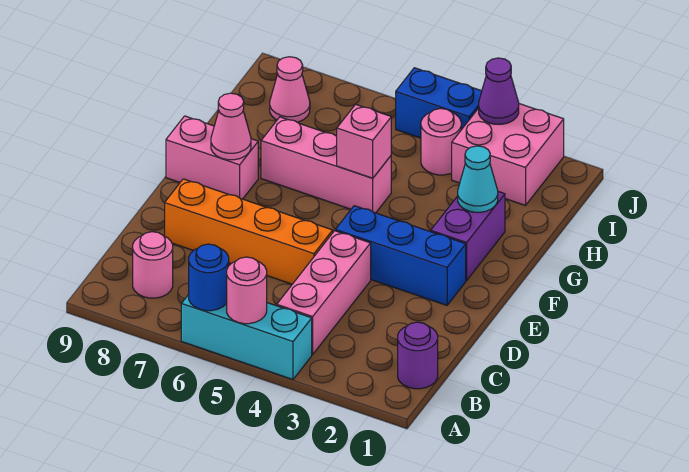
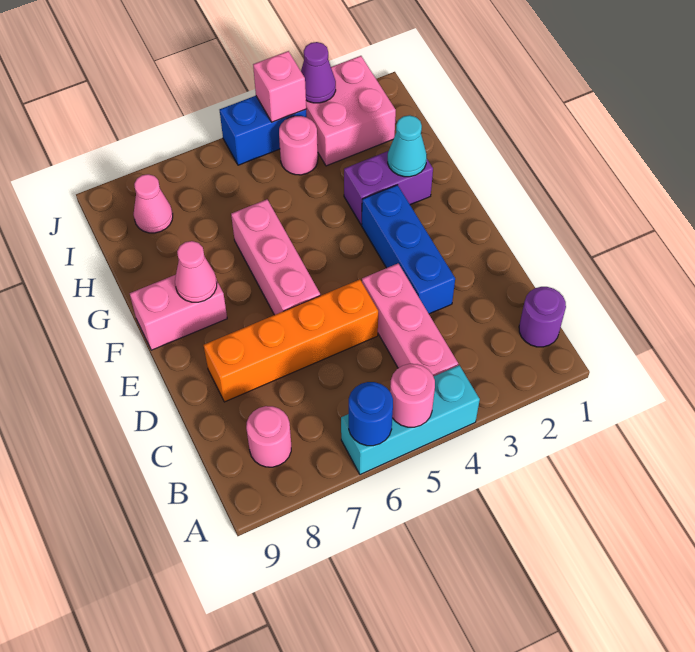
blue brick E2:E4 level 1 -> blue brick D3:F3 level 1
purple brick F2:G2 level 1 -> purple brick G2:G3 level 1
pink brick G5:G7 level 1 -> pink brick E6:G6 level 1
pink brick G5 level 2 -> pink brick J4 level 2

